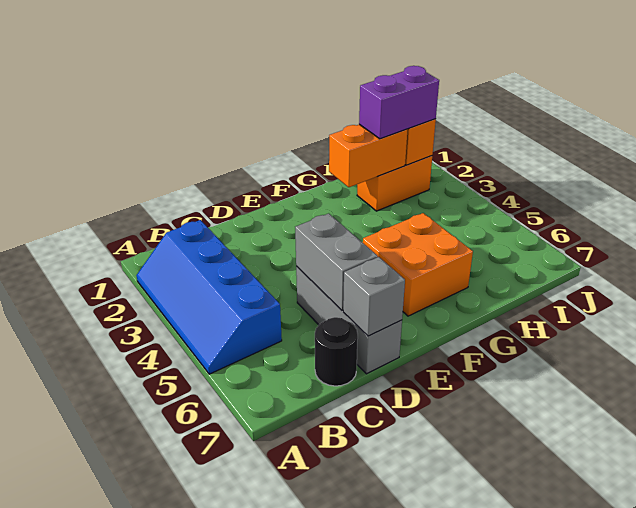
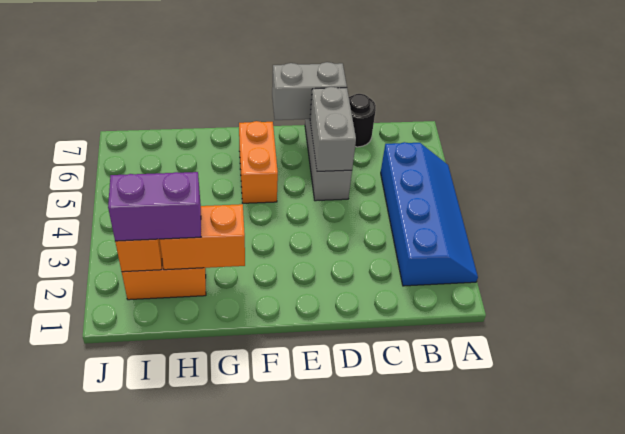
grey brick D7 level 2 -> grey brick D7:E7 level 2
orange brick F5:G6 level 1 -> orange brick F5:F6 level 1

